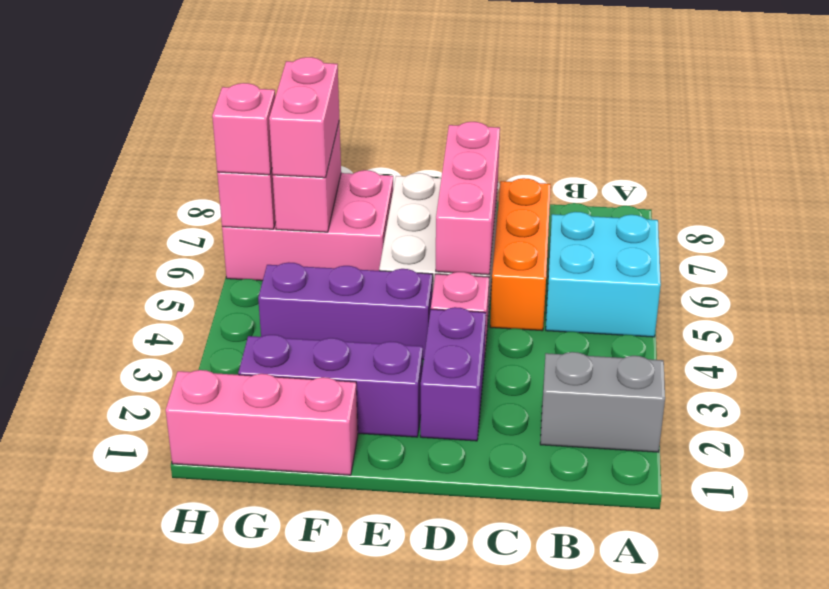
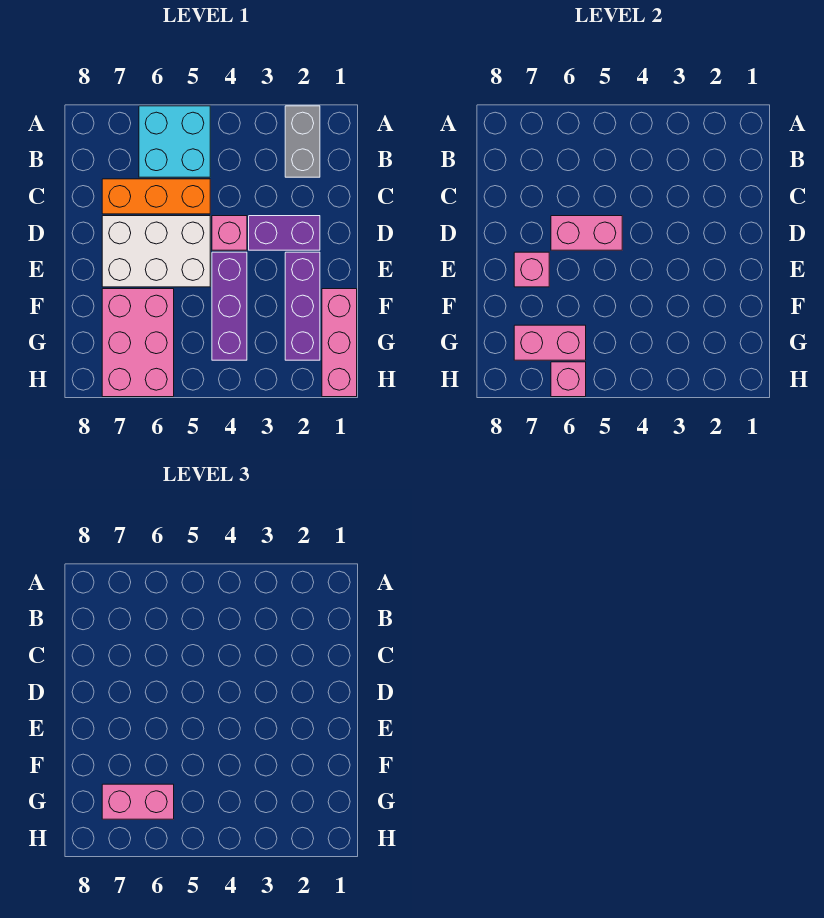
pink brick D5:D7 level 2 -> pink brick D5:D6 level 2
pink brick H6 level 3 -> pink brick E7 level 2

